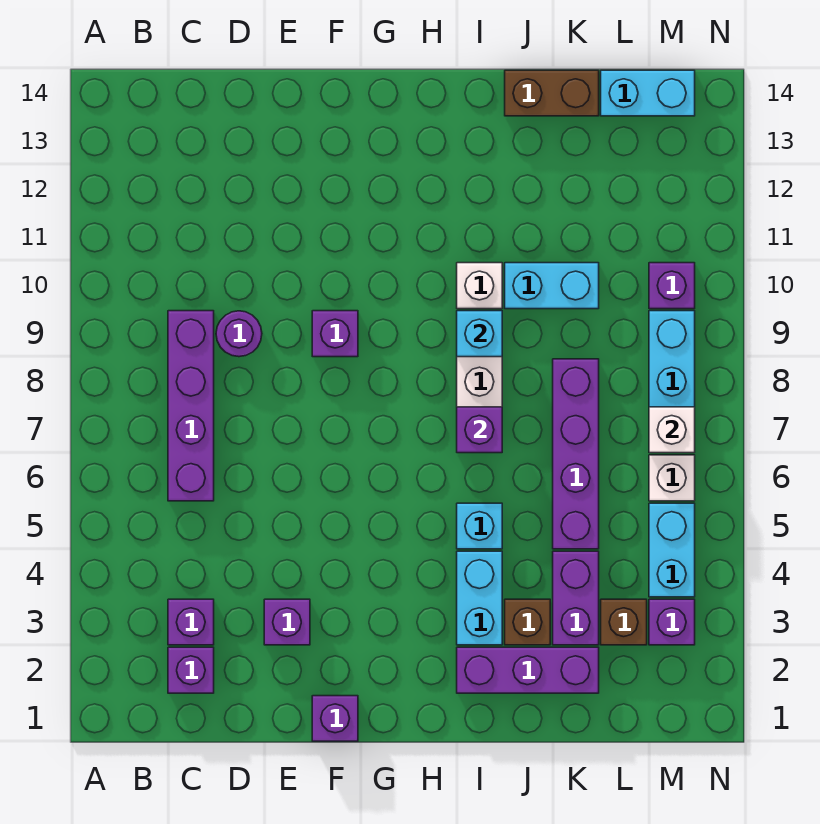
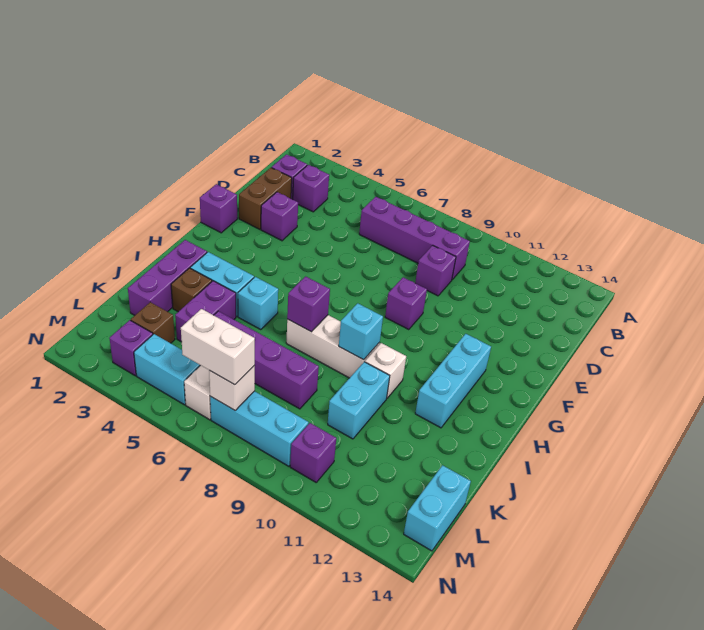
purple round brick D9 level 1 -> purple brick D9 level 1
none -> cyan brick G12:I12 level 1
brown brick J14:K14 level 1 -> brown brick D2:E2 level 1
purple brick K3:K4 level 1 -> purple brick J4:K4 level 1
none -> white brick M6:M7 level 3

